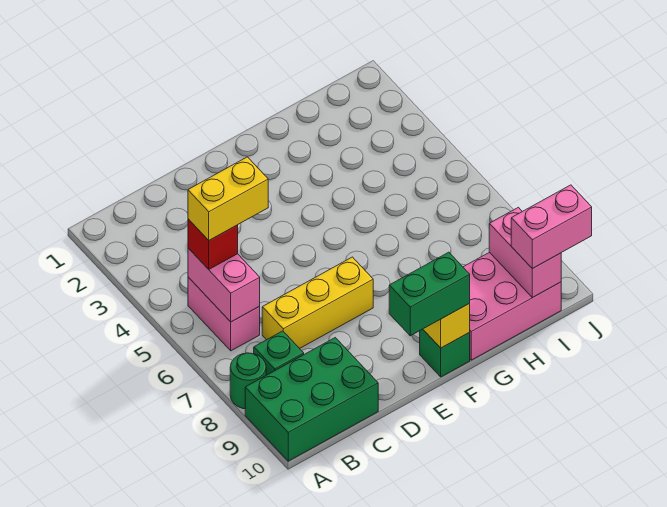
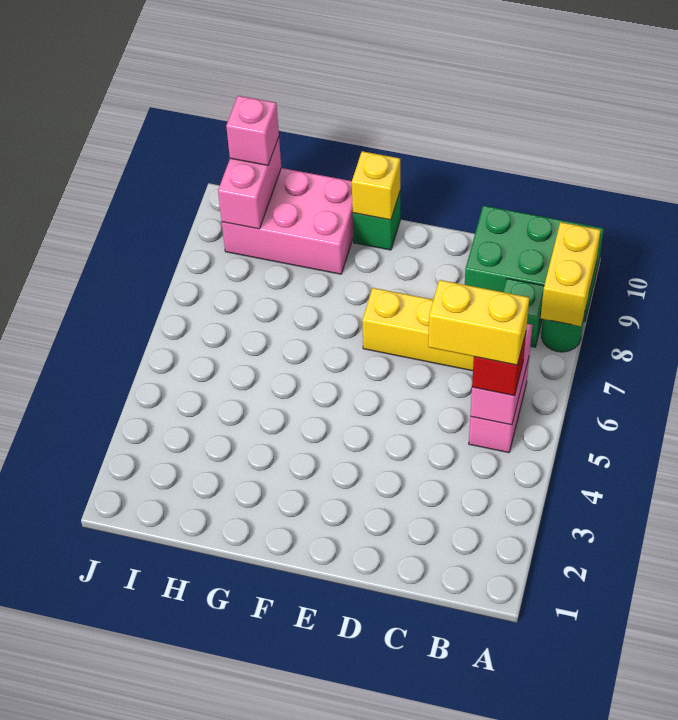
none -> yellow brick A8:A9 level 2
green brick E10:F10 level 3 -> none
pink brick I10:J10 level 3 -> pink brick I10 level 3

